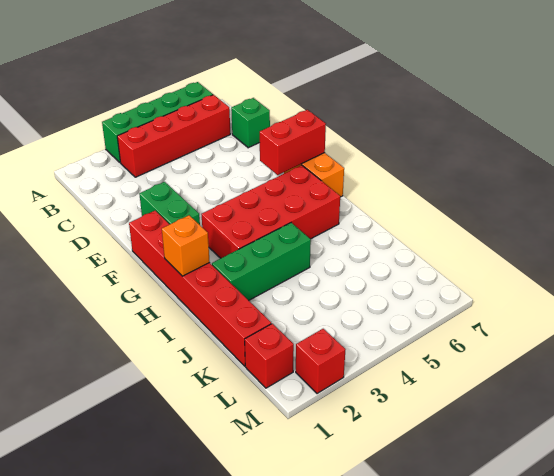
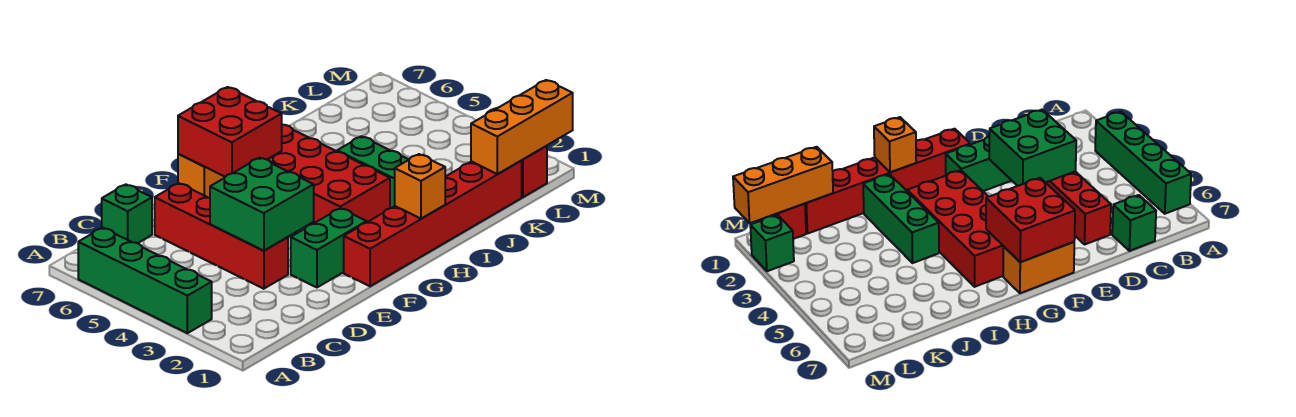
red brick B3:B6 level 1 -> red brick D3:D6 level 1
none -> green brick D3:E4 level 2
red brick F6:F7 level 2 -> red brick F6:G7 level 2
none -> orange brick K1:M1 level 2
red brick M2 level 1 -> green brick M2 level 1

